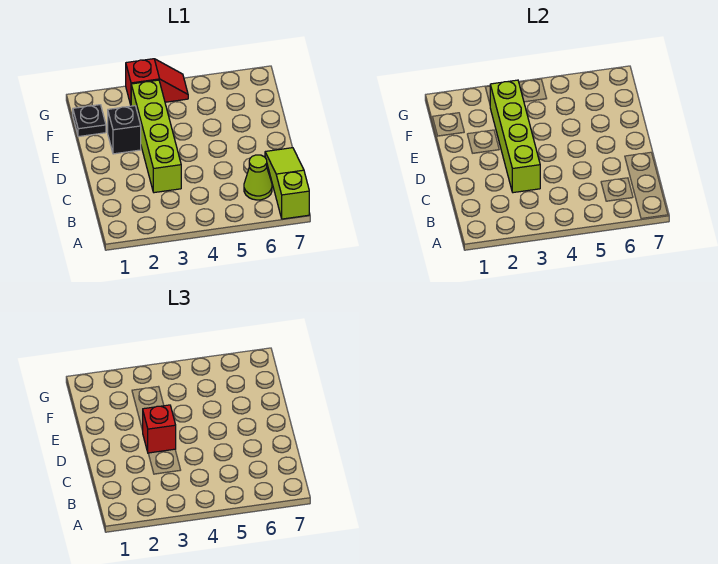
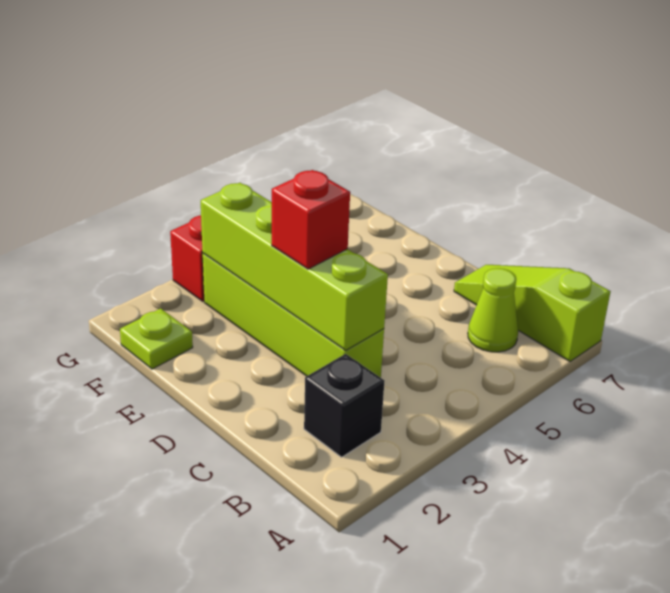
black brick E2 level 1 -> black brick B2 level 1
black plate F1 level 1 -> lime plate F1 level 1

